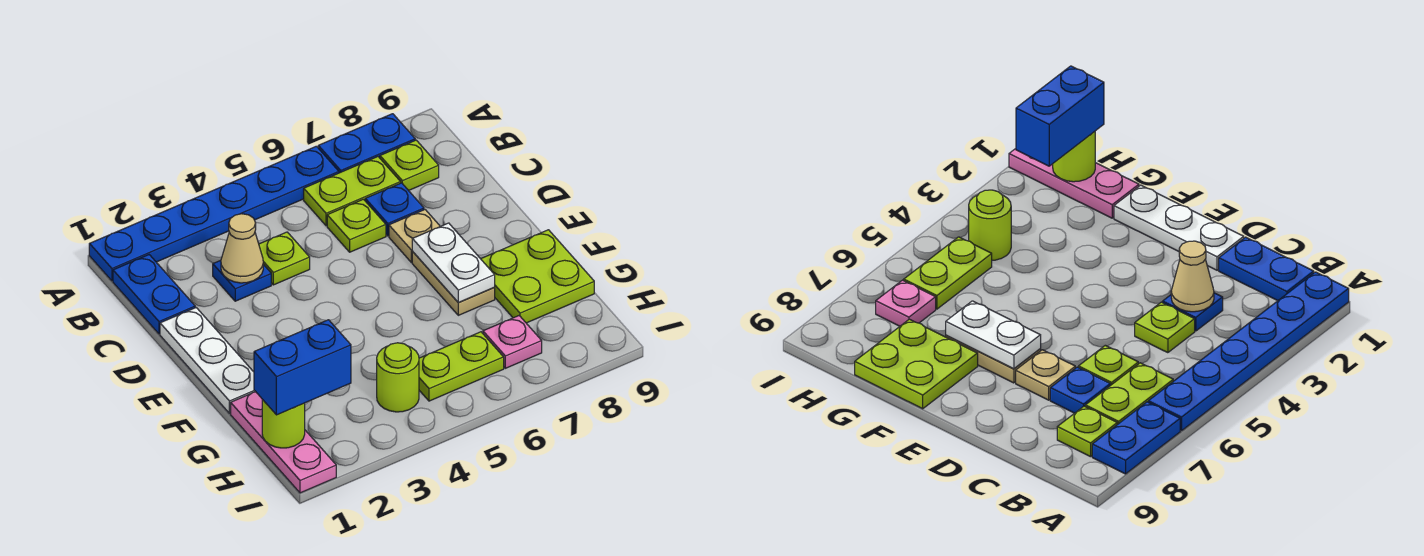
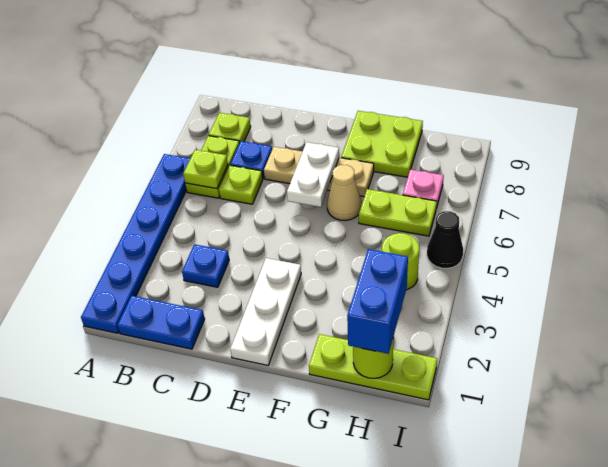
blue plate A7:A8 level 1 -> none
tan cone C3 level 2 -> tan cone F6 level 1
lime plate C4 level 1 -> lime plate B6 level 2
white plate D1:F1 level 1 -> white plate E1:E3 level 1
white plate E7:F7 level 2 -> white plate E6:E7 level 2
pink plate G1:I1 level 1 -> lime plate G1:I1 level 1
lime plate H5:H6 level 1 -> lime plate G6:H6 level 1
none -> black cone I5 level 1

